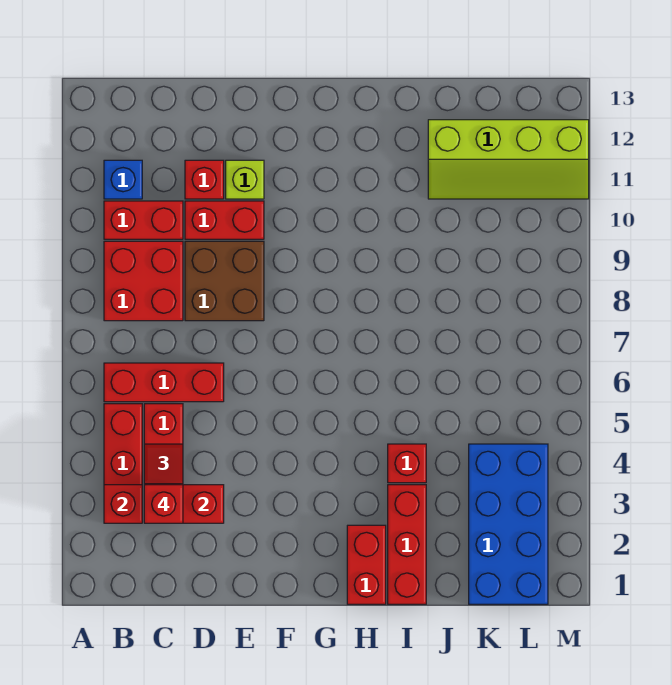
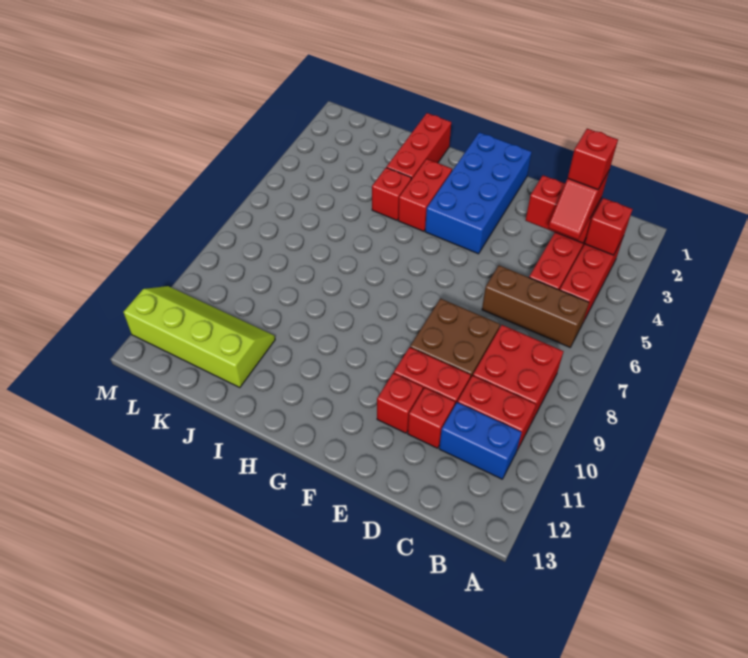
red brick B6:D6 level 1 -> brown brick B6:D6 level 1
blue brick B11 level 1 -> blue brick B11:C11 level 1
lime brick E11 level 1 -> red brick E11 level 1
red brick H1:H2 level 1 -> red brick H3:H4 level 1
blue brick K1:L4 level 1 -> blue brick F1:G4 level 1

